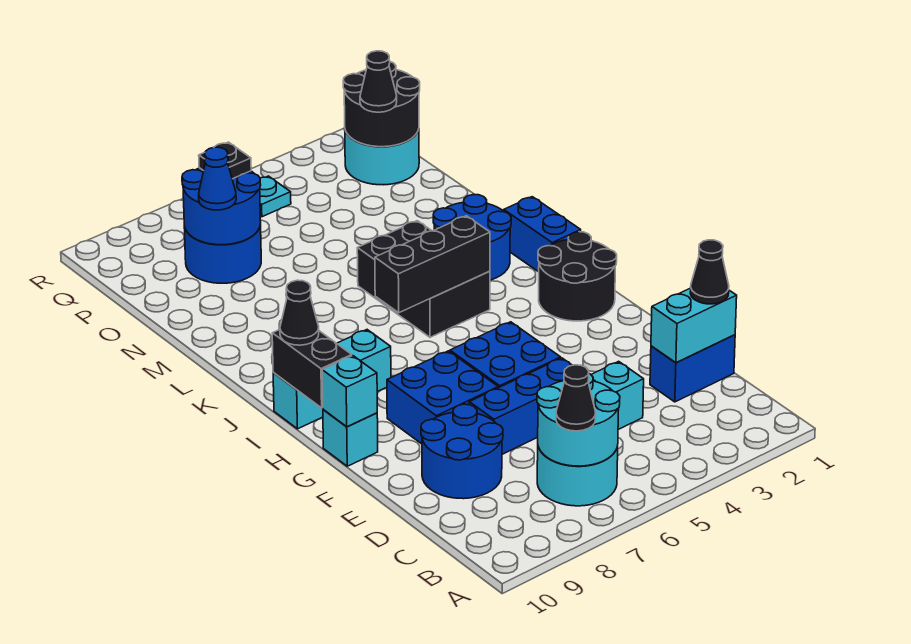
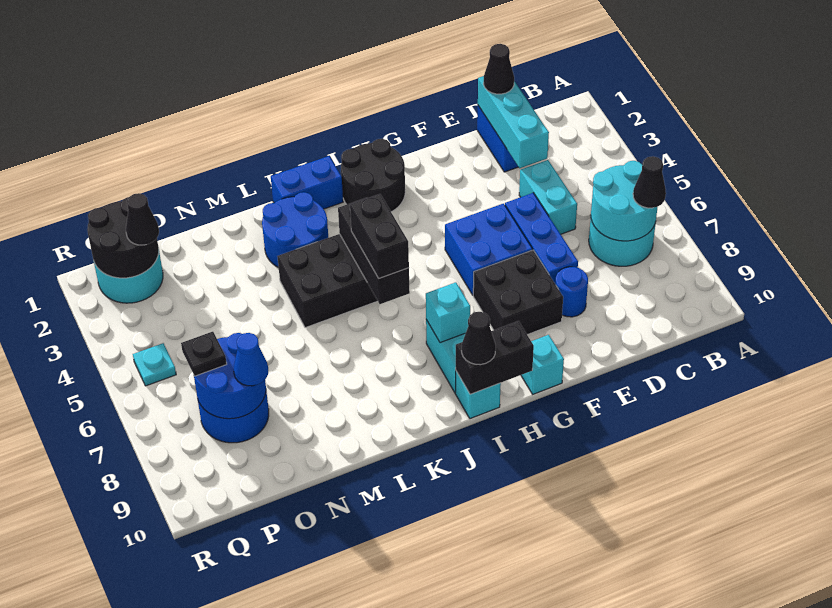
cyan brick D1:D2 level 2 -> cyan brick D1:D3 level 2
blue round brick D8:E9 level 1 -> blue round brick E8 level 1
blue brick F7:G8 level 1 -> black brick F7:G8 level 1
cyan brick G10 level 2 -> cyan brick I8 level 2
none -> black brick J5:J6 level 3

